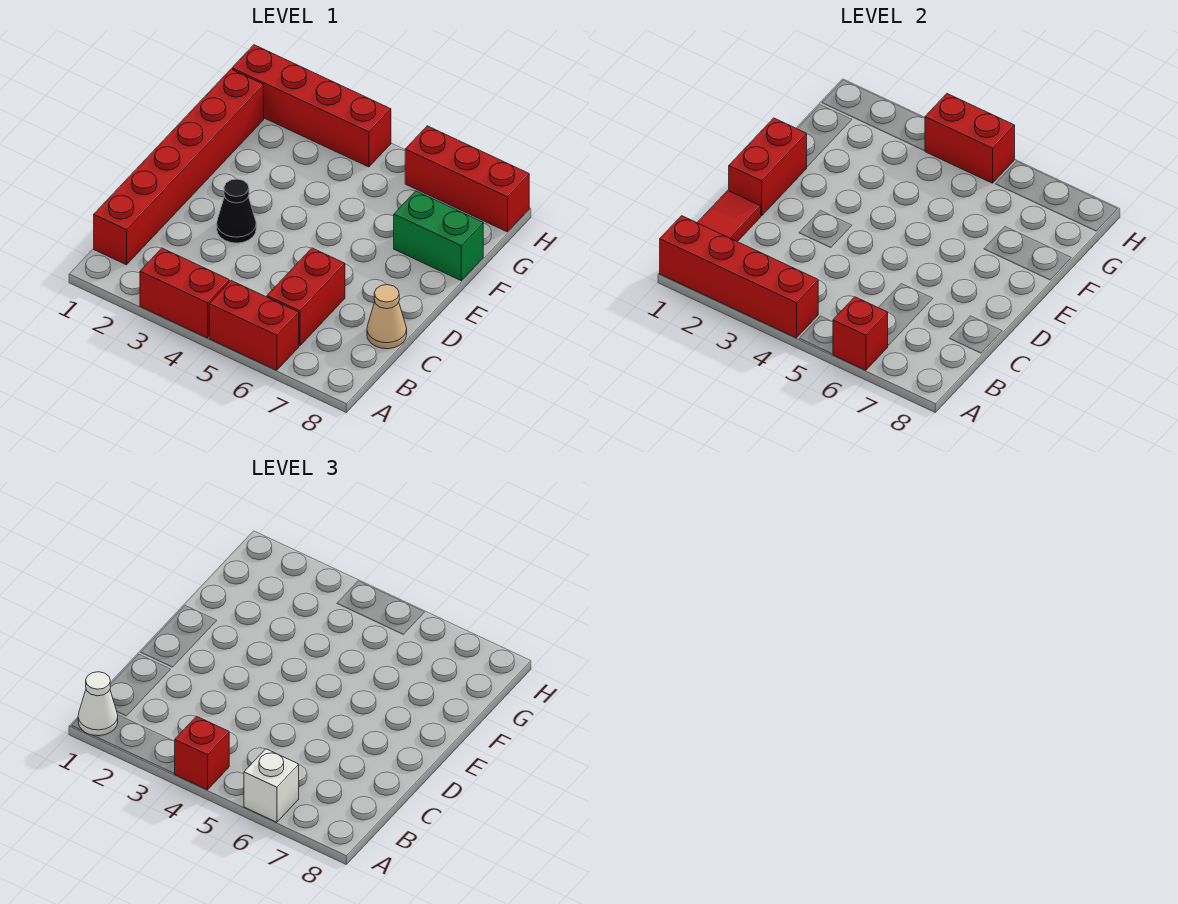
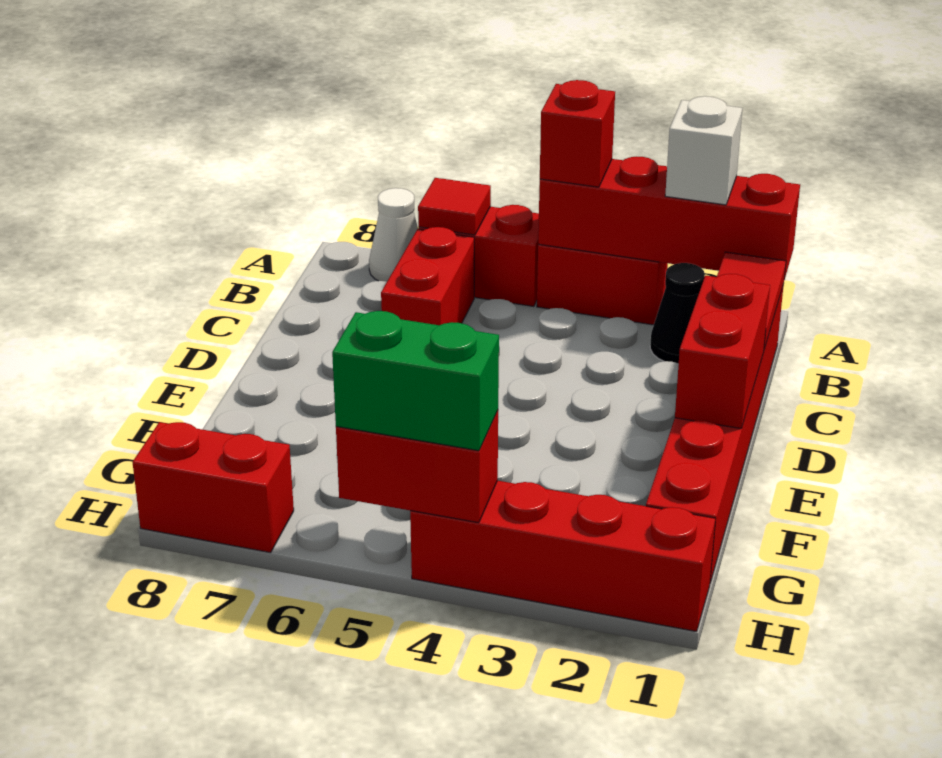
white cone A1 level 3 -> white cone A7 level 1
red brick A6 level 2 -> red tile A6 level 2
white brick A6 level 3 -> white brick A2 level 3
tan cone C8 level 1 -> none
black cone D3 level 1 -> black cone B2 level 1
green brick F7:F8 level 1 -> green brick H4:H5 level 3
red brick H6:H8 level 1 -> red brick H7:H8 level 1

